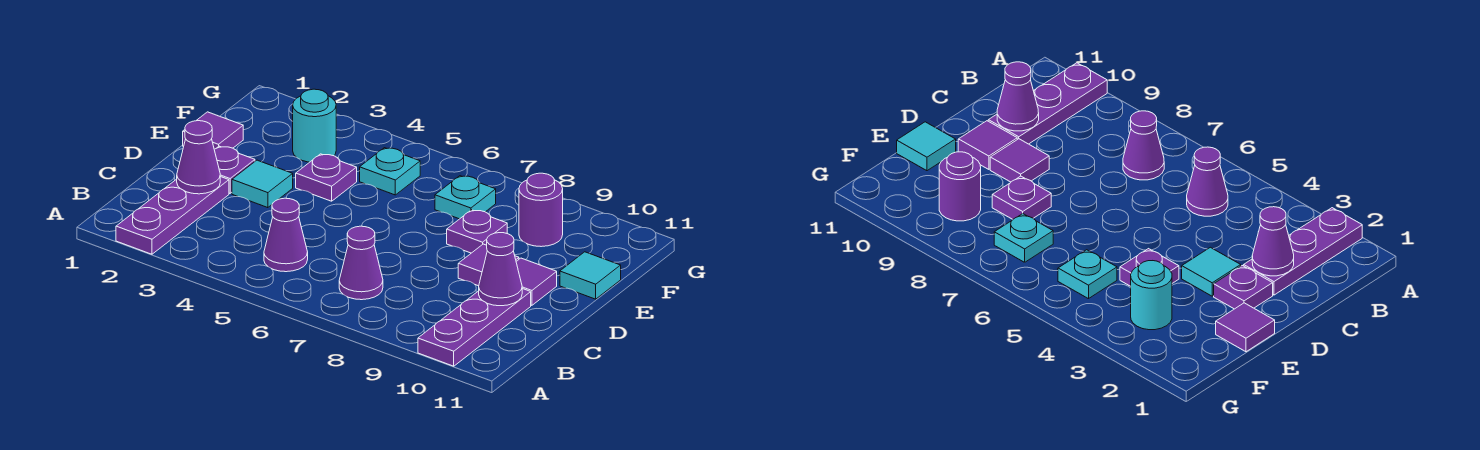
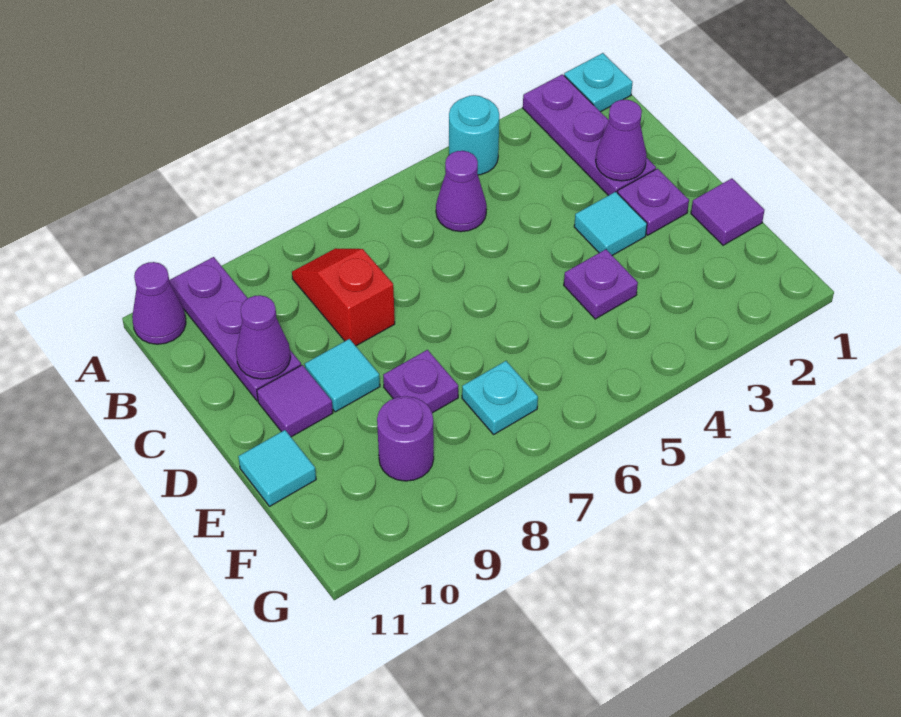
purple cone B7 level 1 -> purple cone A11 level 1
none -> red slope B8:C8 level 1 top C
purple tile D9 level 1 -> cyan tile D9 level 1
cyan round brick F3 level 1 -> cyan round brick A4 level 1
cyan plate F5 level 1 -> cyan plate A1 level 1

